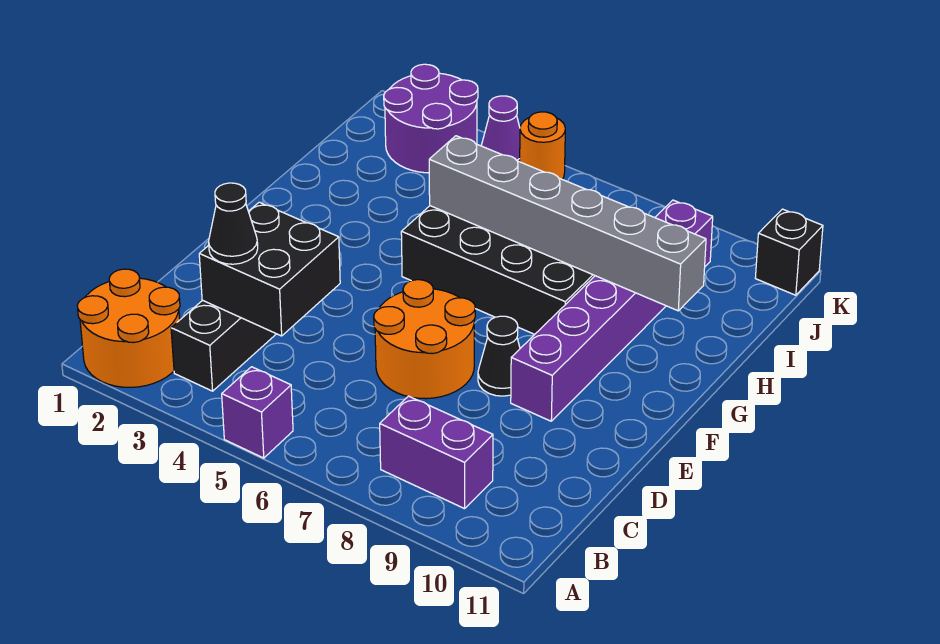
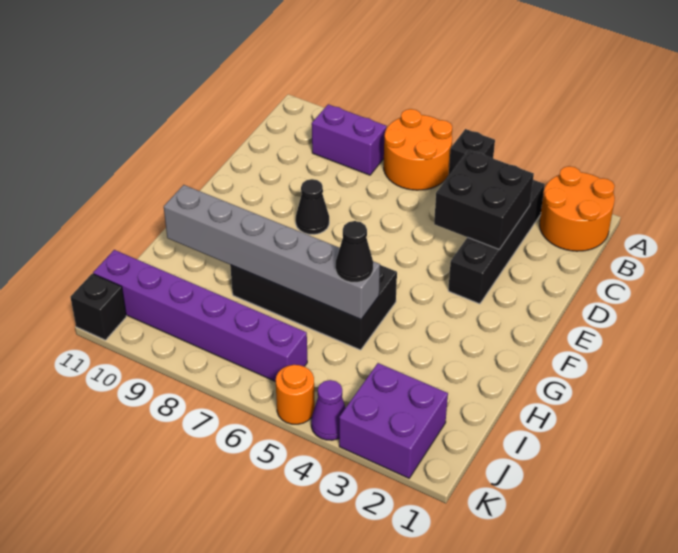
purple brick A5 level 1 -> black brick A5 level 1
black cone C3 level 3 -> black cone H5 level 3
orange round brick D6:E7 level 1 -> orange round brick A6:B7 level 1
purple brick E9:J9 level 1 -> purple brick J6:J11 level 1
purple round brick J2:K3 level 1 -> purple brick J2:K3 level 1

